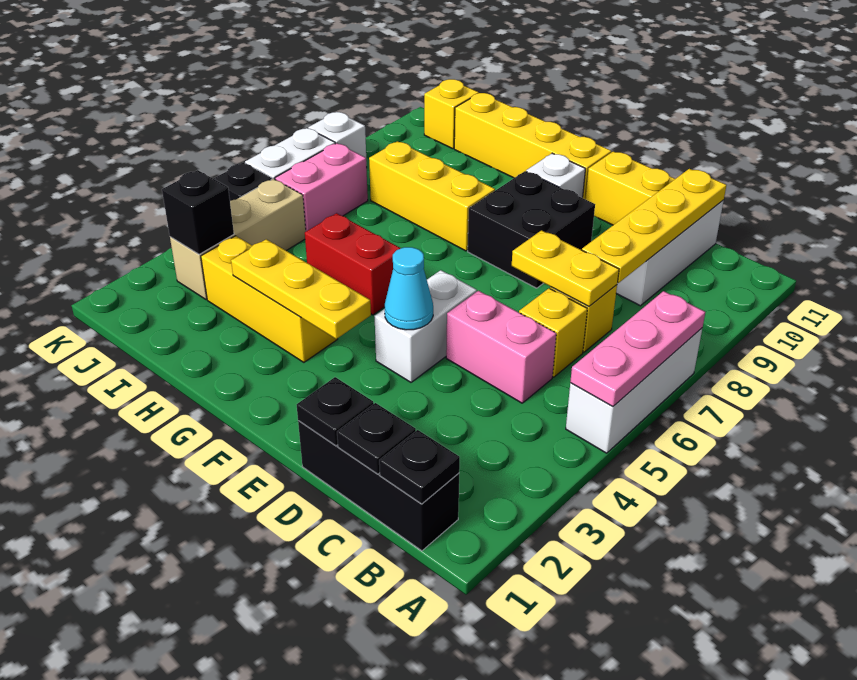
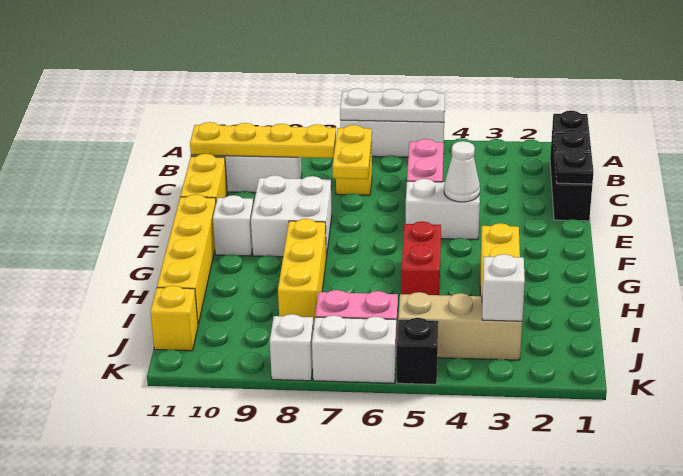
pink plate A5:A7 level 2 -> white plate A5:A7 level 2
yellow brick C6 level 1 -> none
cyan cone E4 level 2 -> white cone E4 level 2
black brick E8:F9 level 1 -> white brick E8:F9 level 1
yellow plate F3:H3 level 2 -> none
black brick J3 level 2 -> white brick J3 level 2

